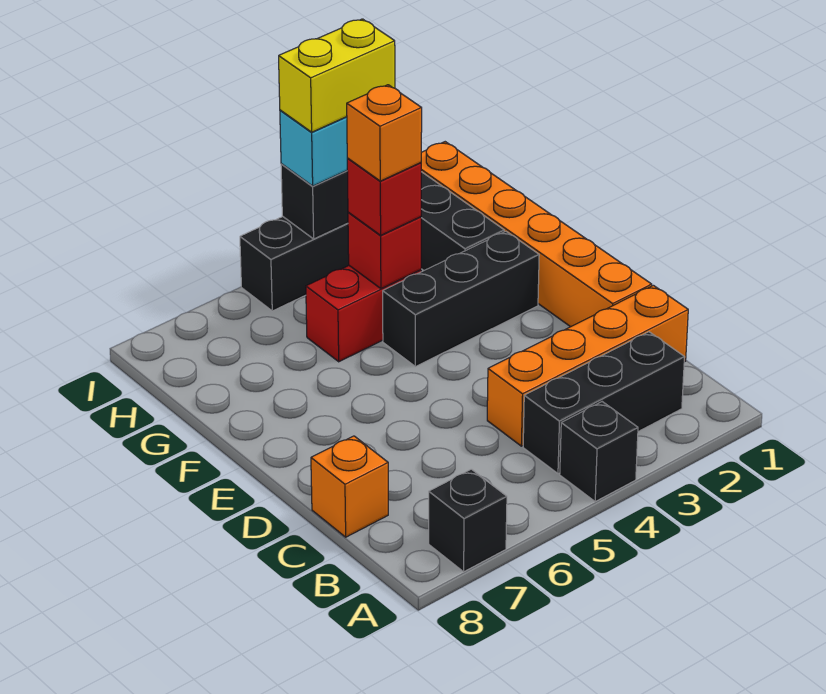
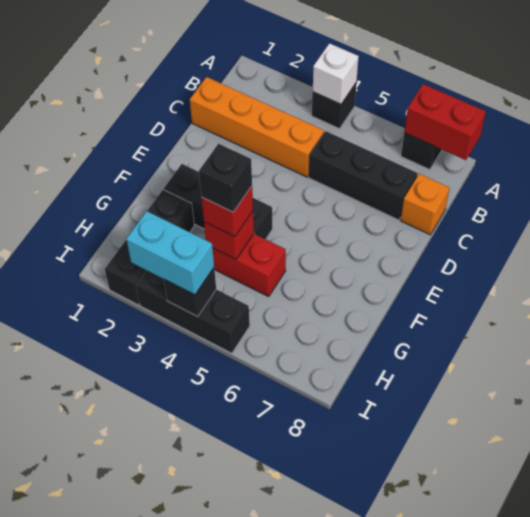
none -> white brick A4 level 2
none -> red brick A7:A8 level 2
black brick B2:B4 level 1 -> black brick C5:C7 level 1
orange brick D1:I1 level 1 -> none
orange brick G4 level 4 -> black brick G4 level 4
yellow brick I3:I4 level 4 -> none

